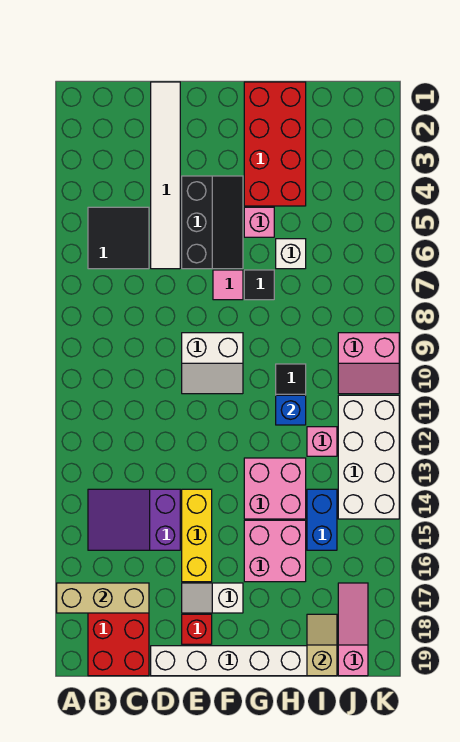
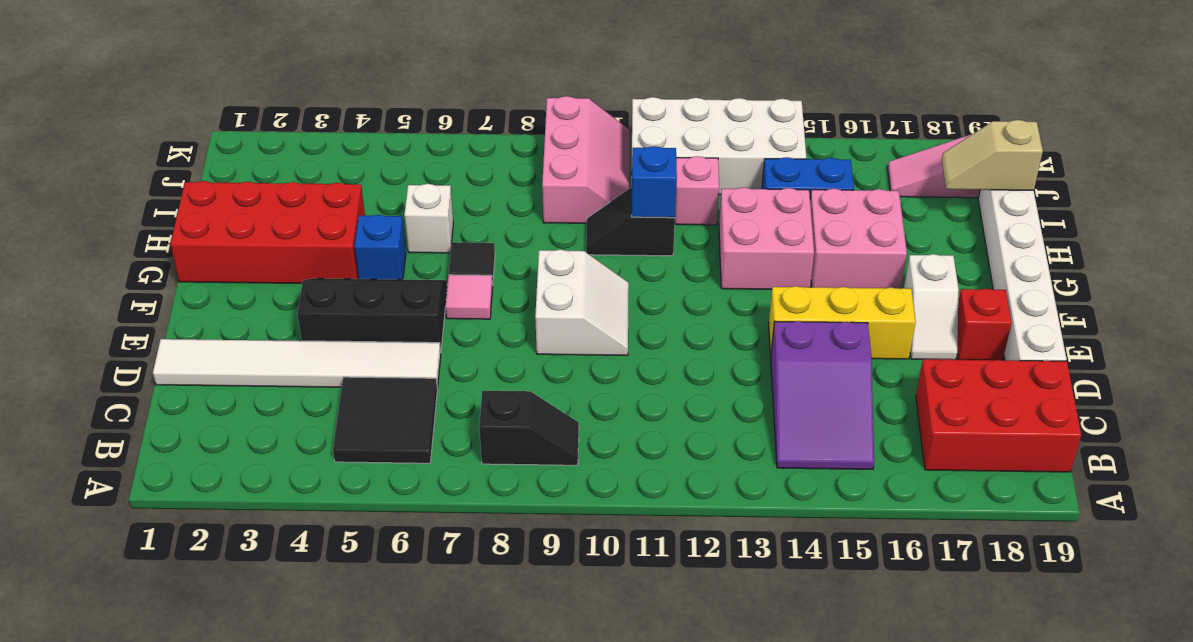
tan brick A17:C17 level 2 -> none
none -> black slope B8:B9 level 1 top 8
pink brick G5 level 1 -> blue brick G5 level 1
pink slope J9:K10 level 1 top 9 -> pink slope I9:K10 level 1 top 9

